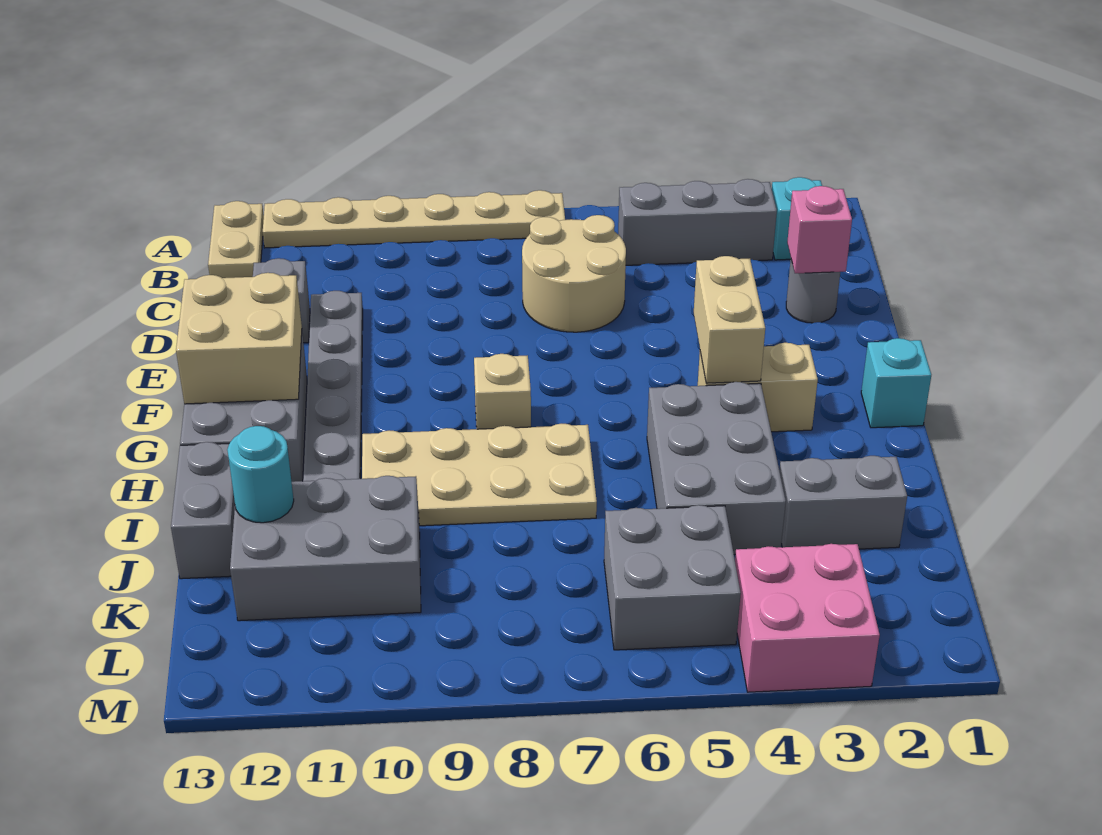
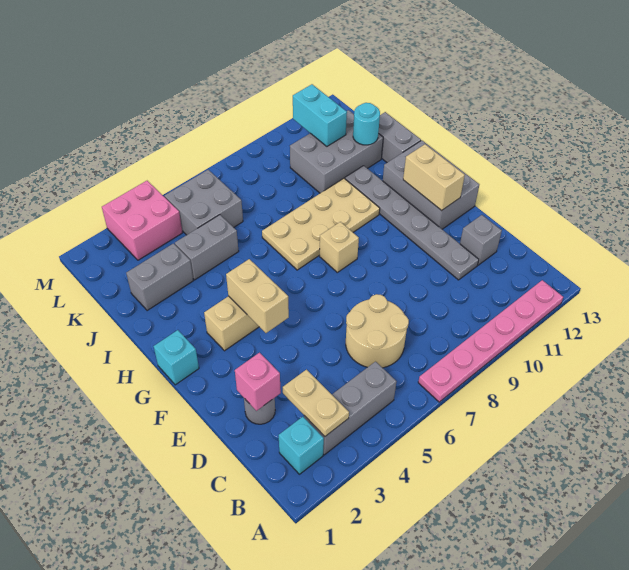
tan plate A7:A12 level 1 -> pink plate A7:A12 level 1
tan plate A13:B13 level 1 -> tan plate B3:C3 level 2
tan brick F12:G13 level 2 -> tan brick F12:G12 level 2
grey brick H4:J5 level 1 -> grey brick J4:J5 level 1
none -> cyan brick K11:L11 level 2

